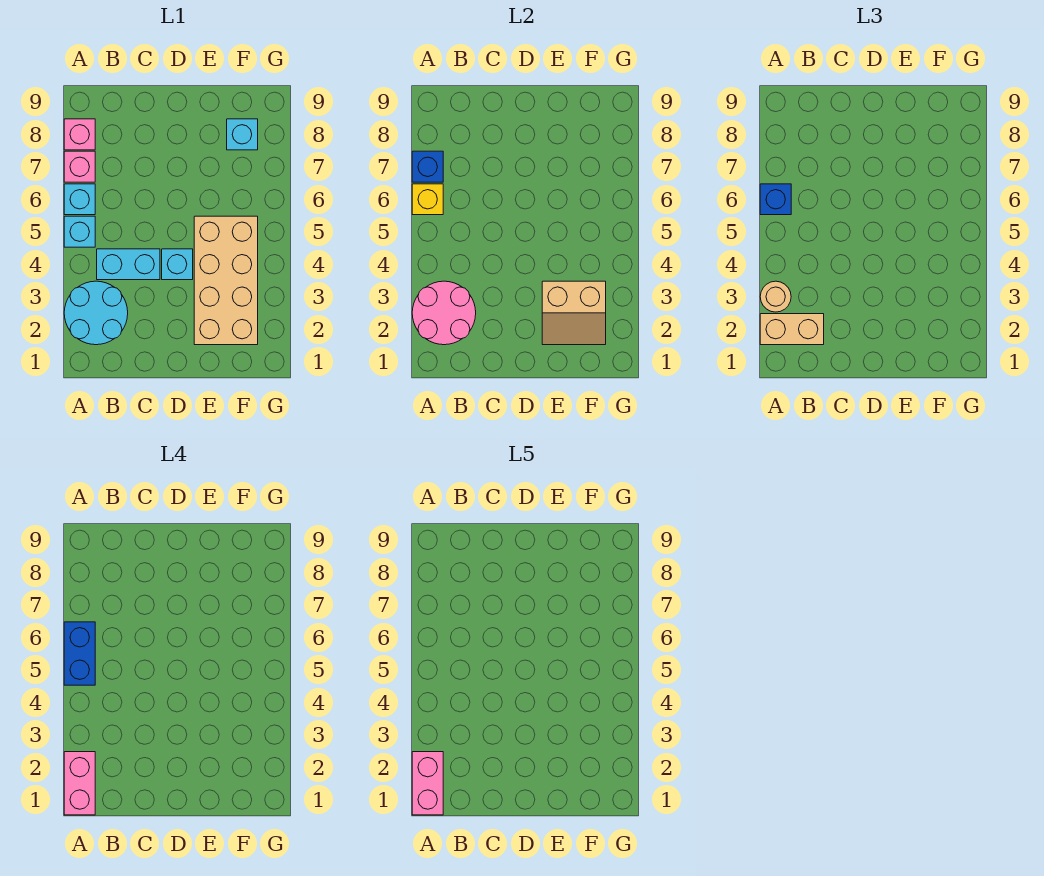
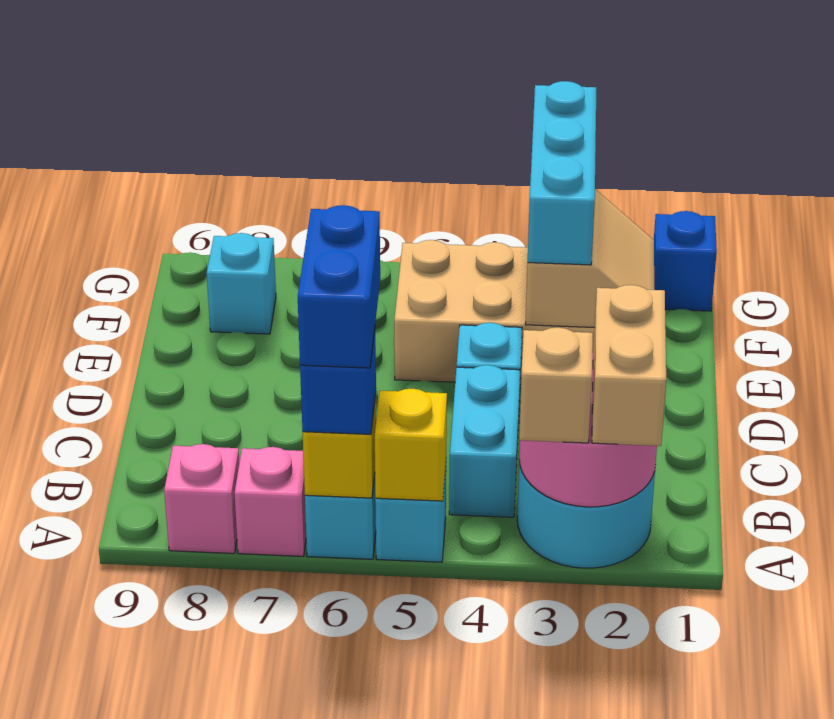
pink brick A1:A2 level 4 -> none
pink brick A1:A2 level 5 -> none
tan round brick A3 level 3 -> tan brick A3 level 3
none -> yellow brick A5 level 2
blue brick A5:A6 level 4 -> blue brick A6:B6 level 4
blue brick A7 level 2 -> blue brick G1 level 1
none -> cyan brick E3:G3 level 3

